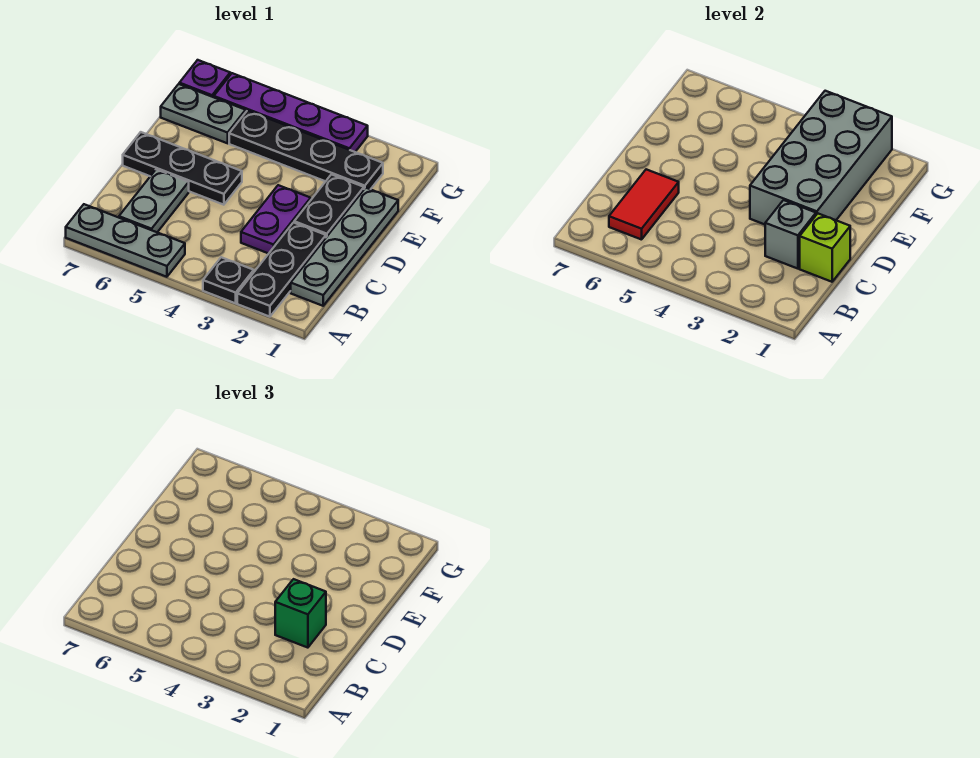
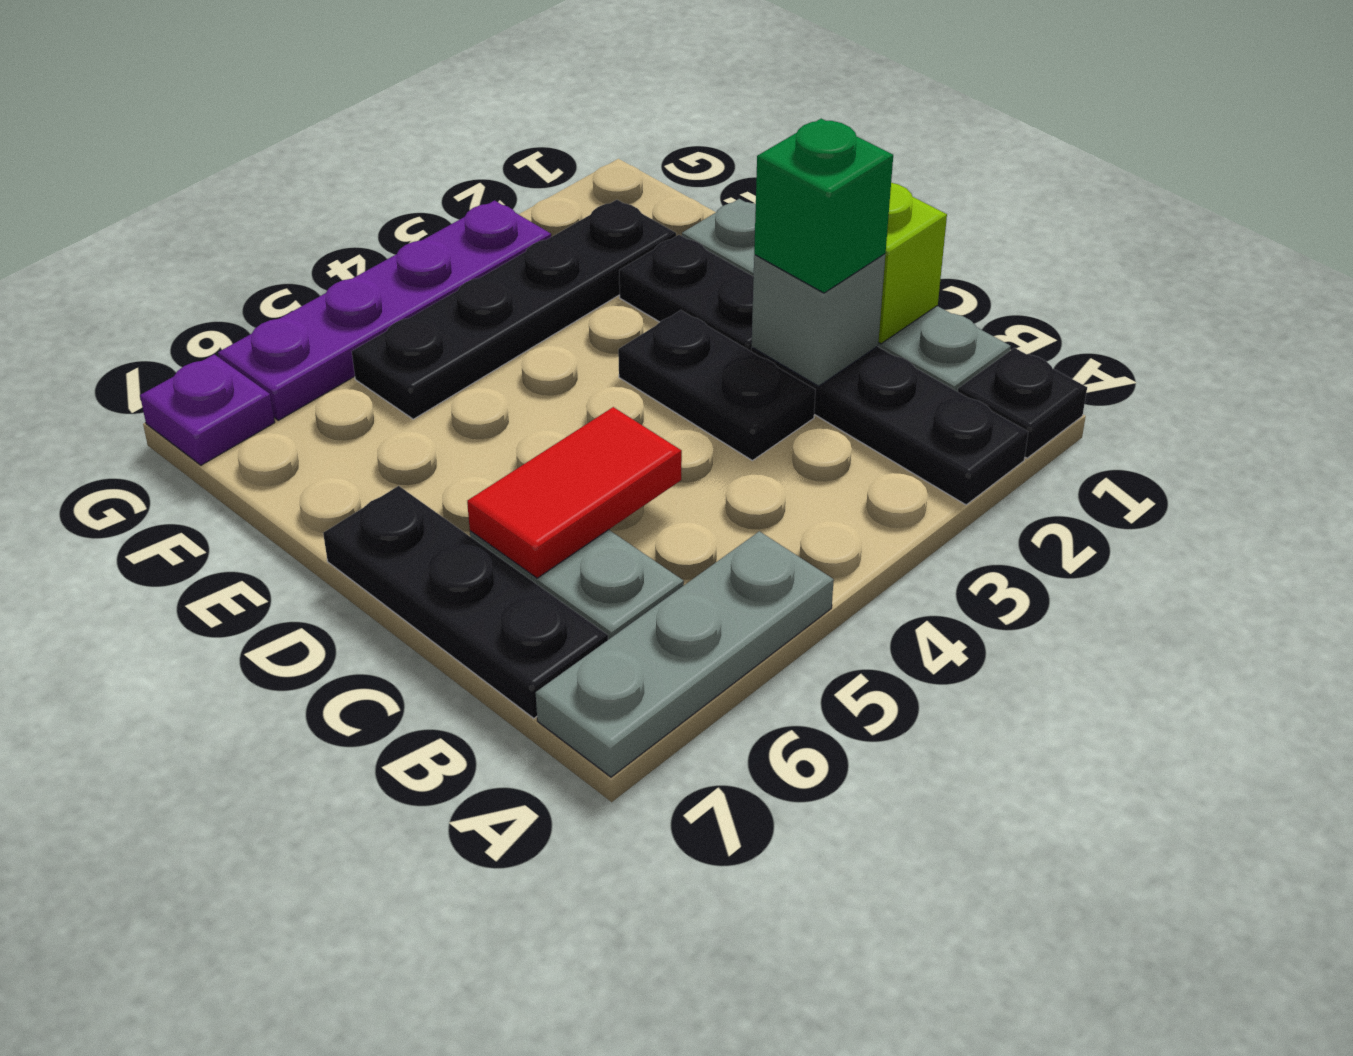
black plate A3 level 1 -> black plate A1 level 1
red tile B6:C6 level 2 -> red tile C5:C6 level 2
purple plate C3:D3 level 1 -> black plate C3:D3 level 1
grey brick D2:G3 level 2 -> none
black plate D5:D7 level 1 -> black plate B7:D7 level 1
grey plate F6:F7 level 1 -> none

